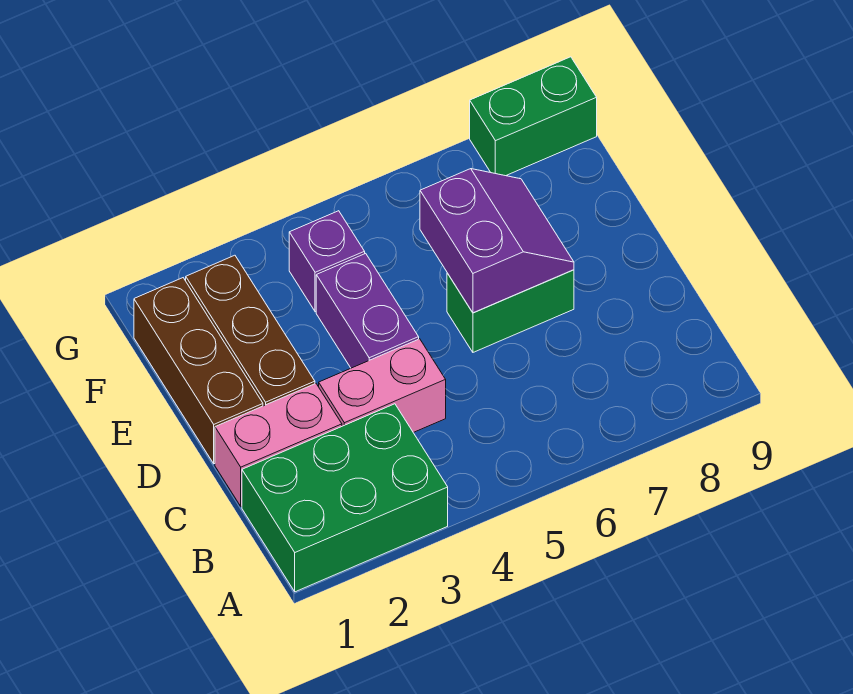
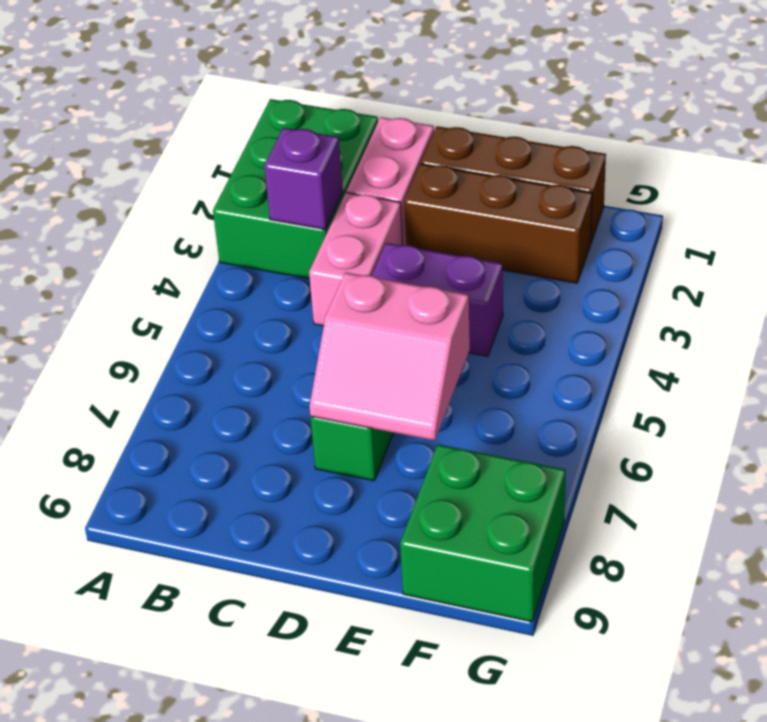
purple slope D6:E7 level 2 top 6 -> pink slope D6:E7 level 2 top 6
purple brick F4 level 1 -> purple brick B3 level 2
green brick G8:G9 level 1 -> green brick F8:G9 level 1

